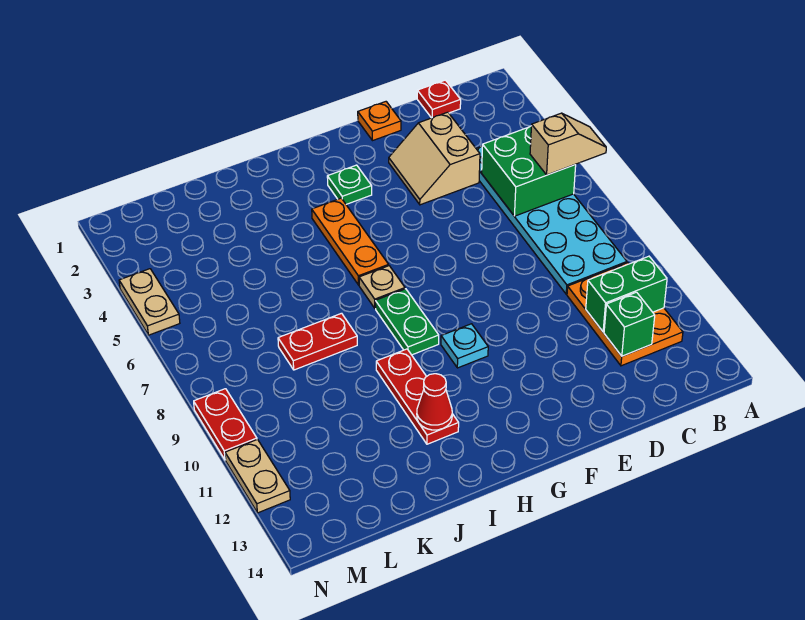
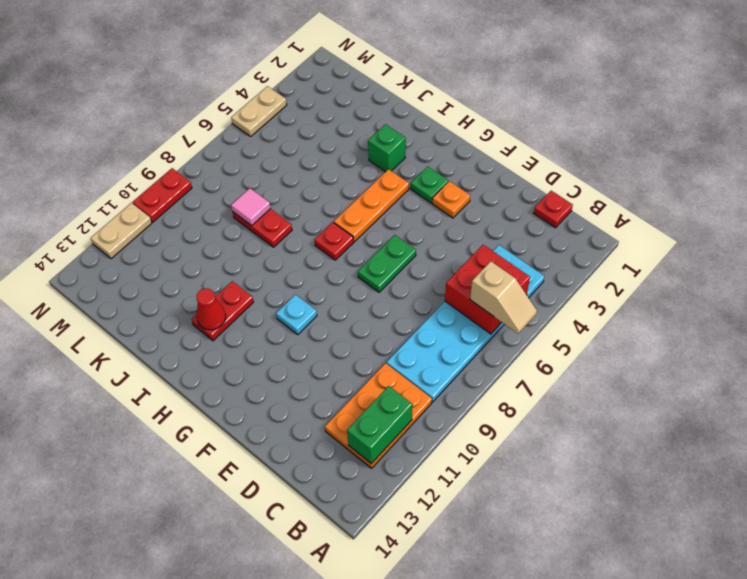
green brick B5:C6 level 2 -> red brick B5:C6 level 2
green brick B11:C11 level 2 -> green brick B11:B12 level 2
green brick C12 level 2 -> green brick I3 level 1
tan slope D3:E4 level 1 top D -> none
orange plate E1 level 1 -> orange plate F3 level 1
tan plate H7 level 1 -> red plate H7 level 1
green plate H8:H9 level 1 -> green plate F6:F7 level 1
red plate I10:I12 level 1 -> red plate I11:I12 level 1
none -> pink tile K8 level 2

